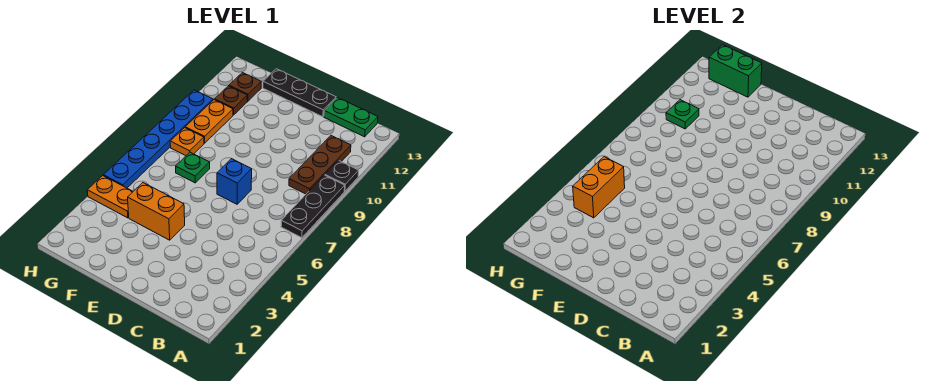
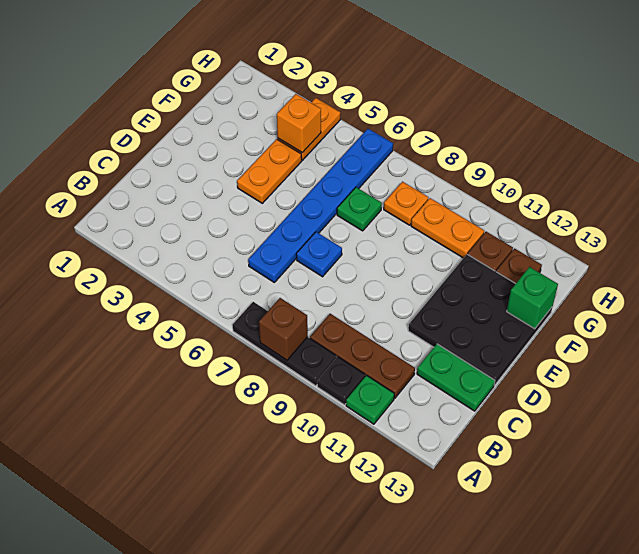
none -> brown brick A8 level 2
green plate B13:C13 level 1 -> green plate C12:C13 level 1
blue brick D7 level 1 -> blue plate D7 level 1
black plate D13:F13 level 1 -> black plate D11:F13 level 1
orange brick E4:F4 level 1 -> orange plate E4:F4 level 1
green brick F13:G13 level 2 -> green brick F13 level 2
orange brick G4:G5 level 2 -> orange brick G4 level 2
green plate G10 level 2 -> green plate A11 level 1
blue plate H5:H10 level 1 -> blue plate C6:H6 level 1

